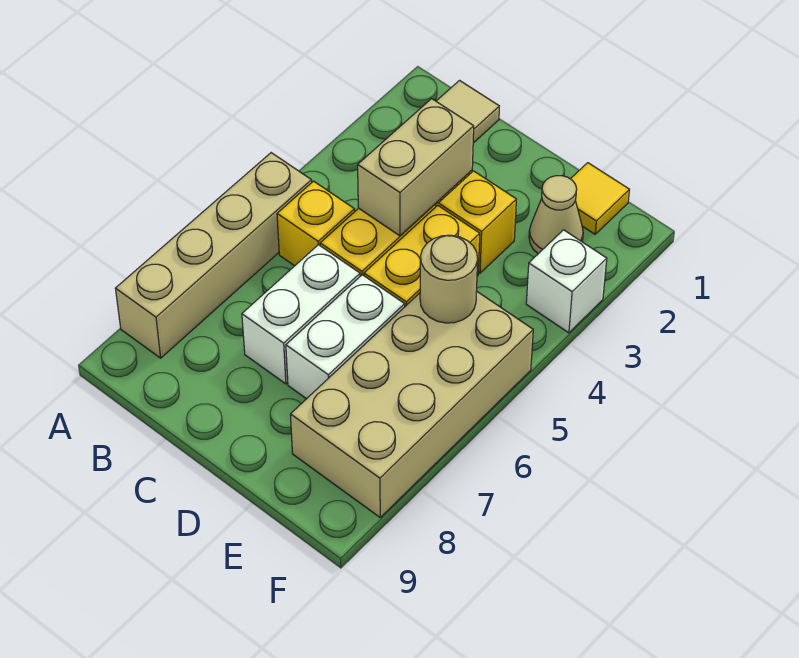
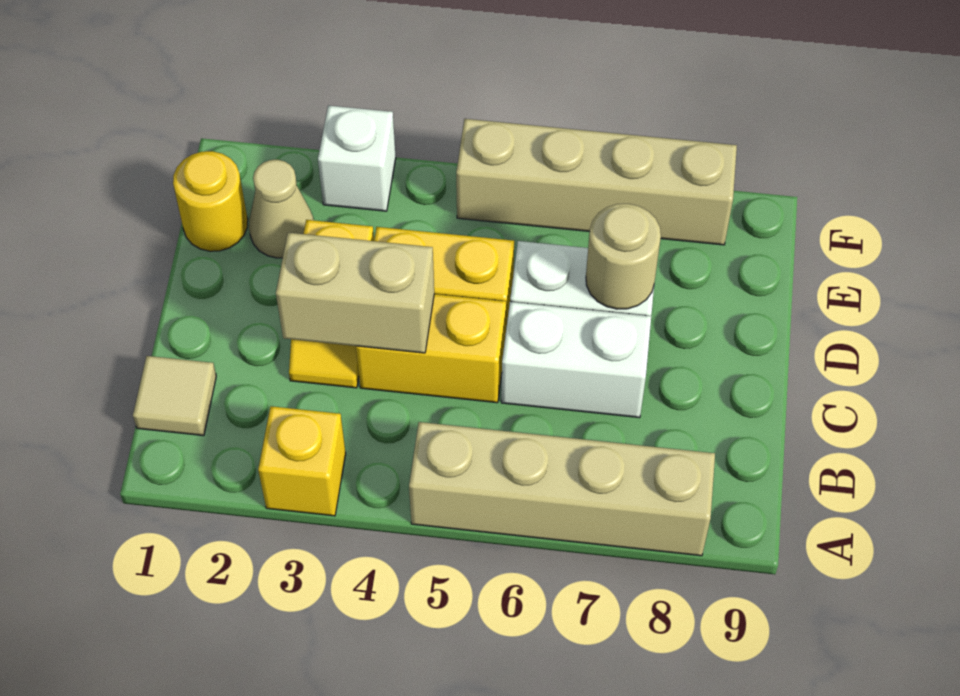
yellow brick B5 level 1 -> yellow brick A3 level 1
yellow tile E1 level 1 -> yellow round brick E1 level 1
tan brick E5:F8 level 1 -> tan brick F5:F8 level 1
tan round brick E5 level 2 -> tan round brick D7 level 2

